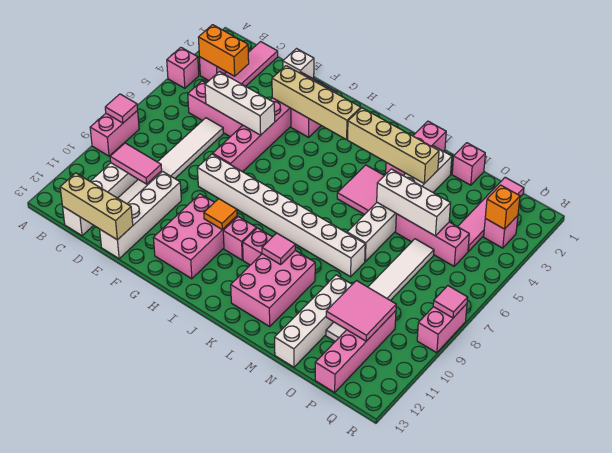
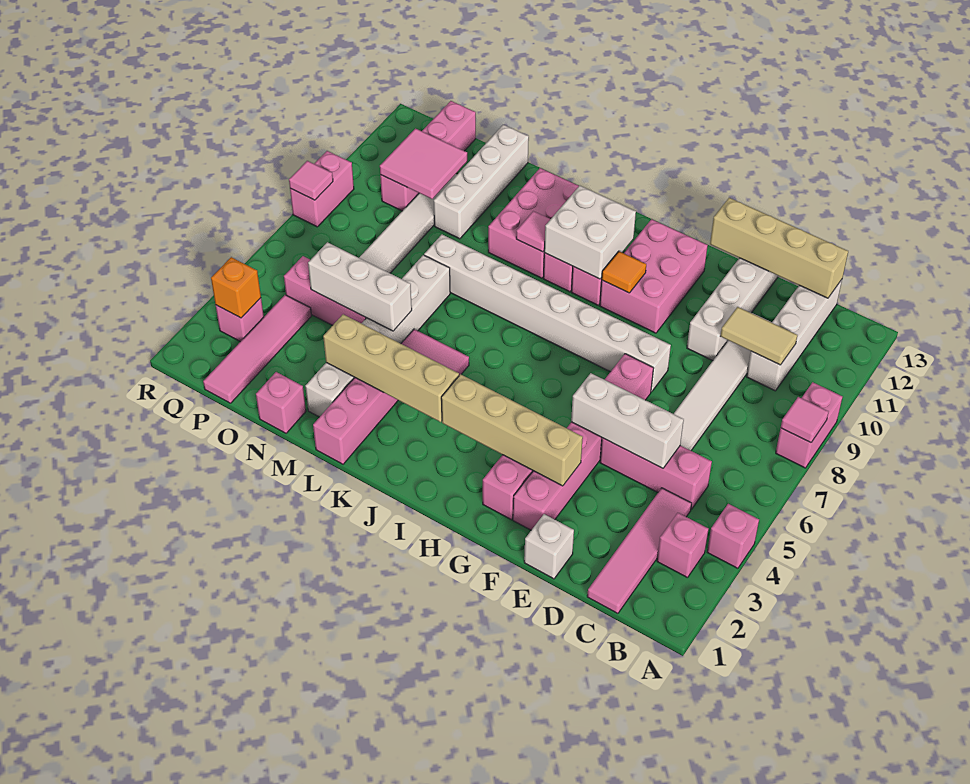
orange brick B3:C3 level 2 -> none
pink tile C10:D10 level 2 -> tan tile C10:D10 level 2
tan brick C13:E13 level 2 -> tan brick C13:F13 level 2
none -> white brick I10:J11 level 2

